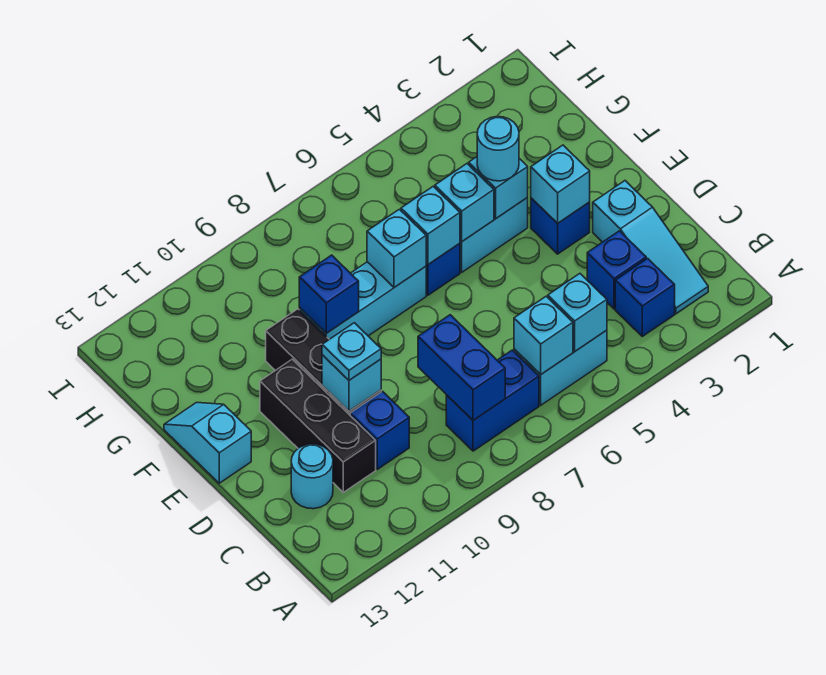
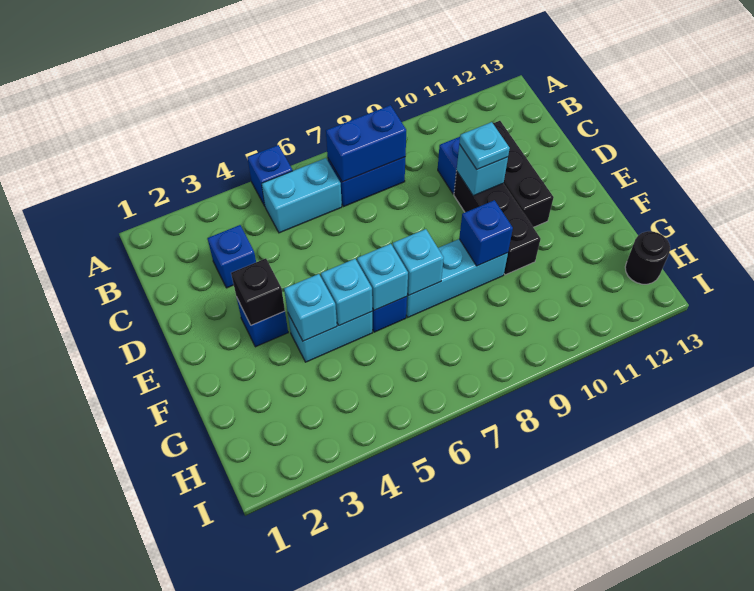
cyan slope B2:D2 level 1 top D -> none
blue brick B3 level 1 -> blue brick A5 level 1
cyan brick B5 level 2 -> none
cyan brick B6 level 2 -> none
blue brick B8:C8 level 2 -> blue brick B7:B8 level 2
cyan round brick C12 level 1 -> none
cyan brick E3 level 2 -> black brick E3 level 2
cyan slope E13:F13 level 1 top E -> none
cyan round brick F4 level 3 -> none
none -> black round brick H13 level 1

